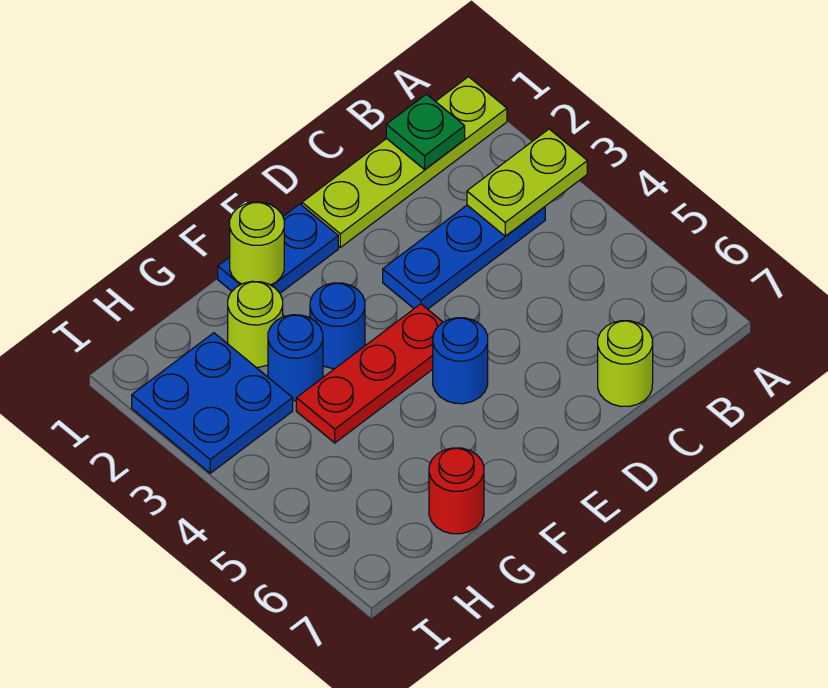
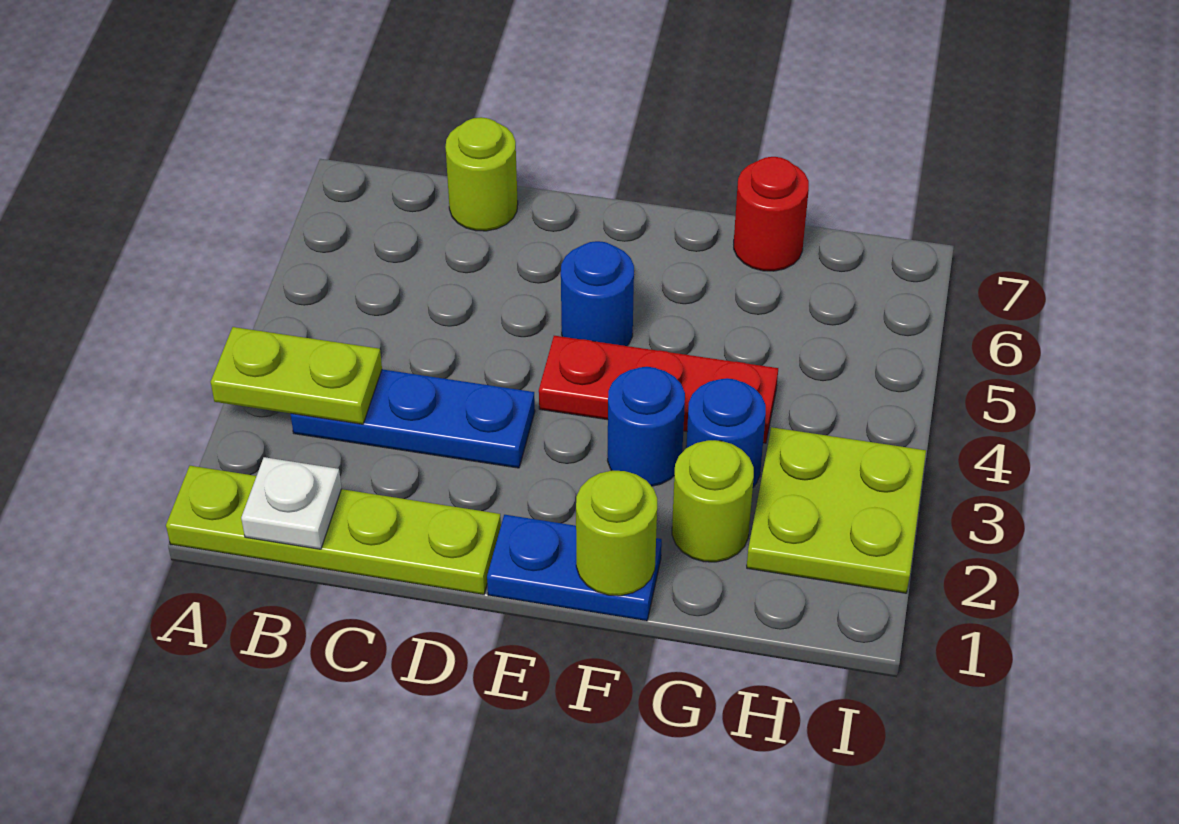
green plate B1 level 2 -> white plate B1 level 2
blue plate H2:I3 level 1 -> lime plate H2:I3 level 1

